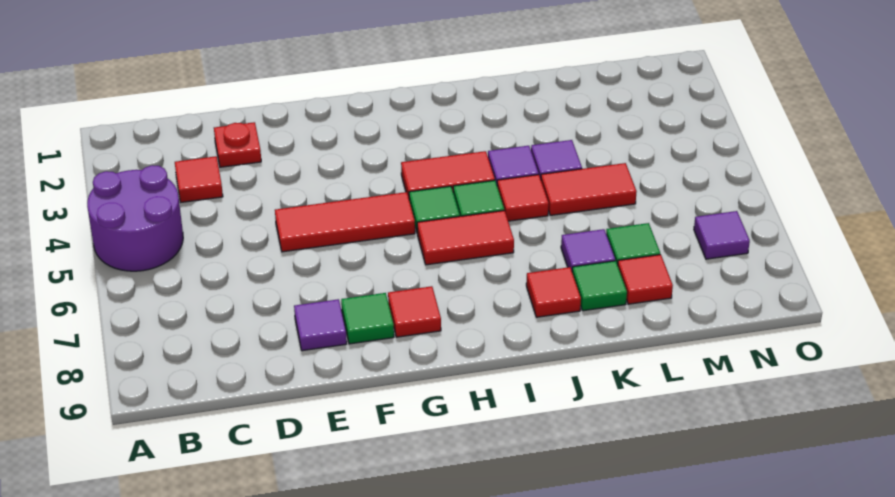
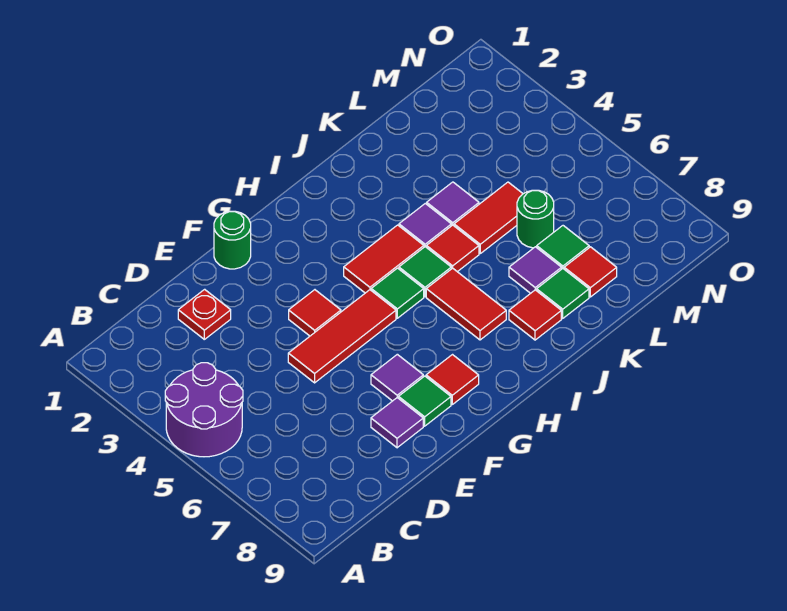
red tile C3 level 1 -> red tile F4 level 1
none -> green round brick F1 level 1
red tile H6:I6 level 1 -> red tile I6:I7 level 1
none -> green round brick L6 level 1
purple tile N7 level 1 -> purple tile F7 level 1

